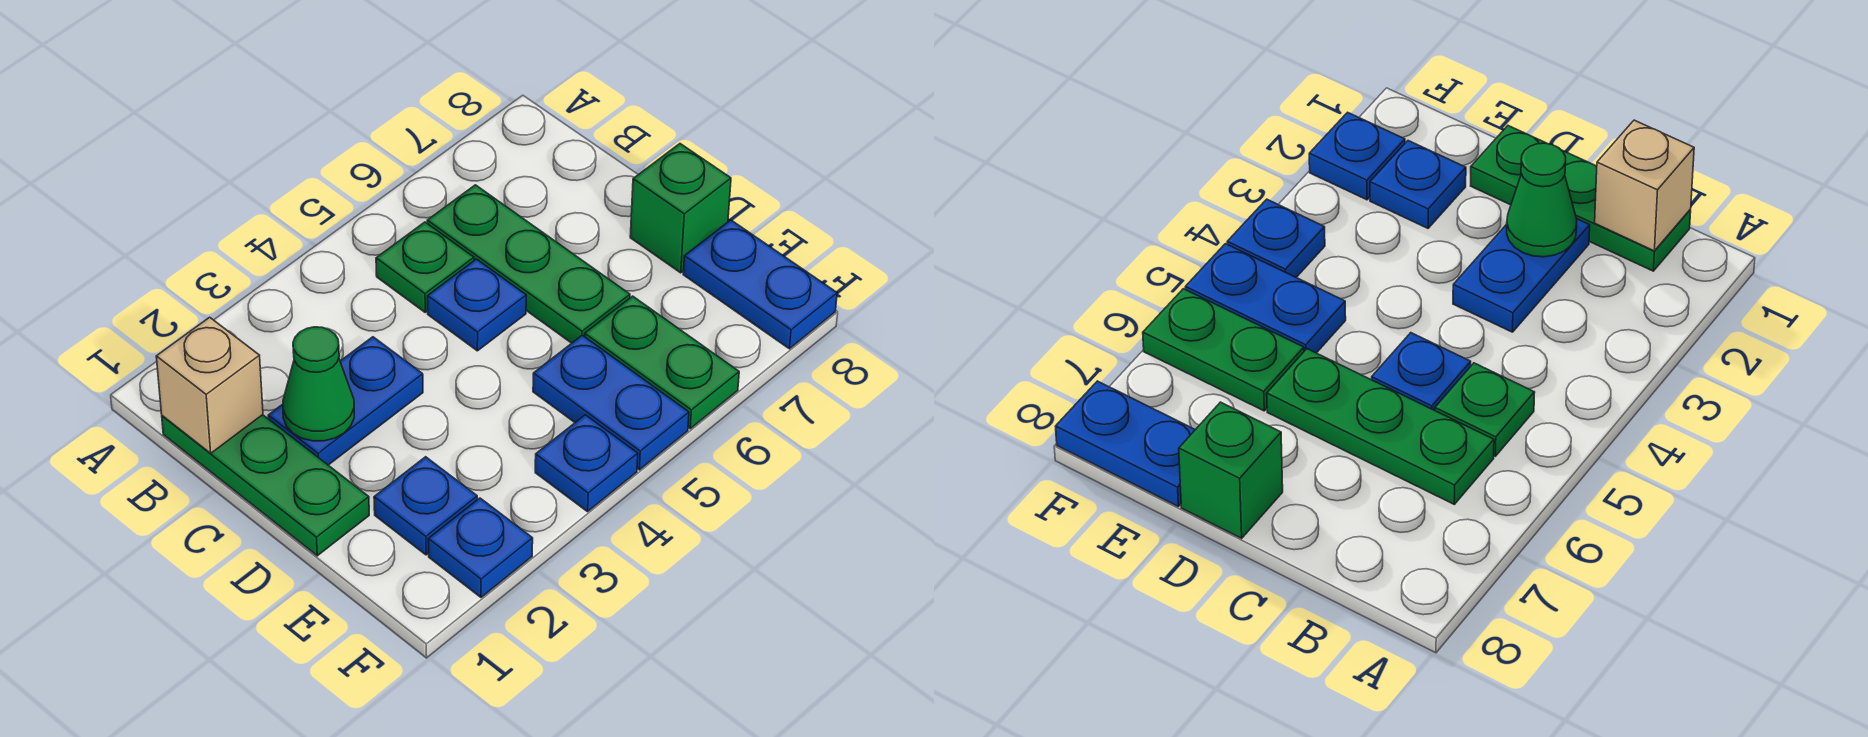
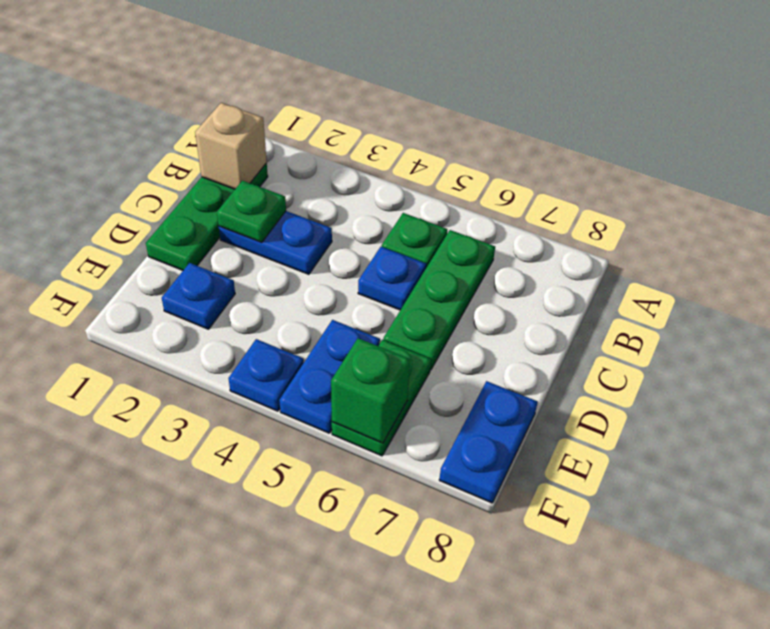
green cone C2 level 2 -> green plate C2 level 2
green brick D8 level 1 -> green brick F6 level 2
blue plate F2 level 1 -> none

